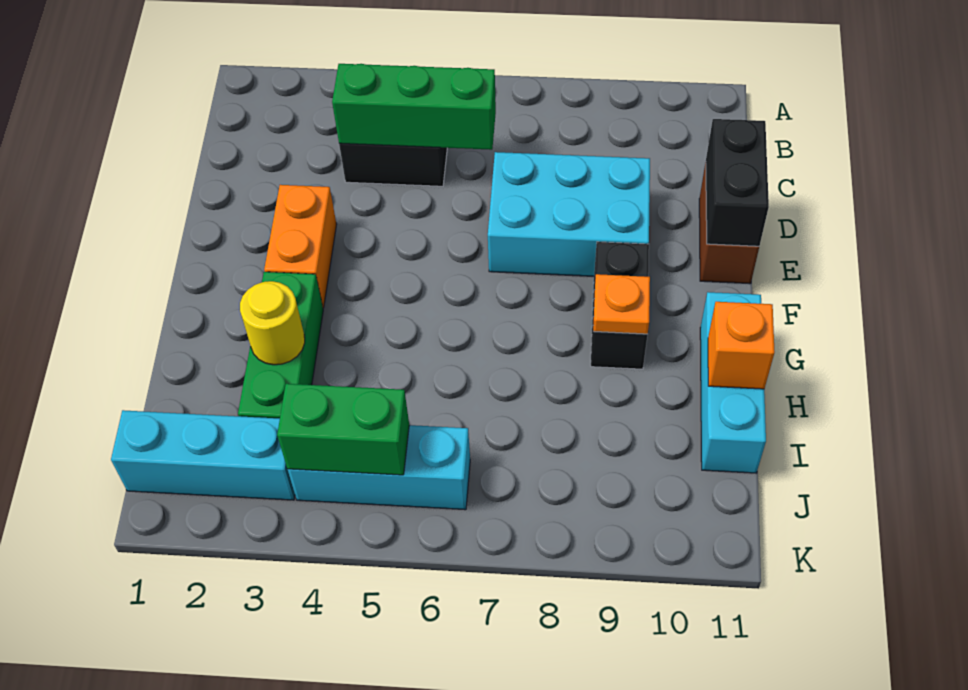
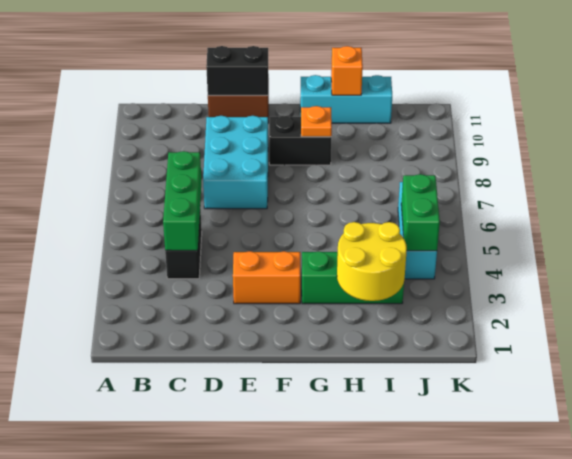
yellow round brick H3 level 2 -> yellow round brick H2:I3 level 2
cyan brick J1:J3 level 1 -> none

